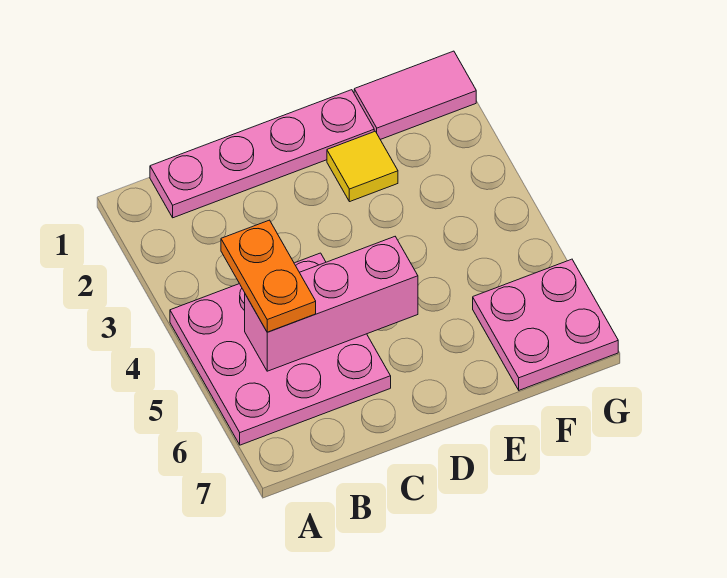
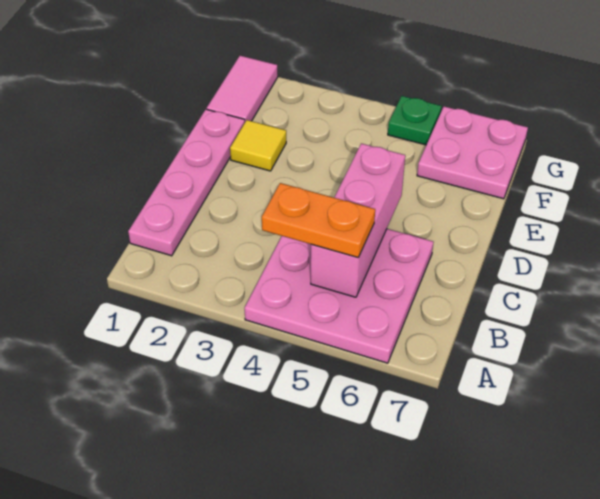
none -> green plate G5 level 1

